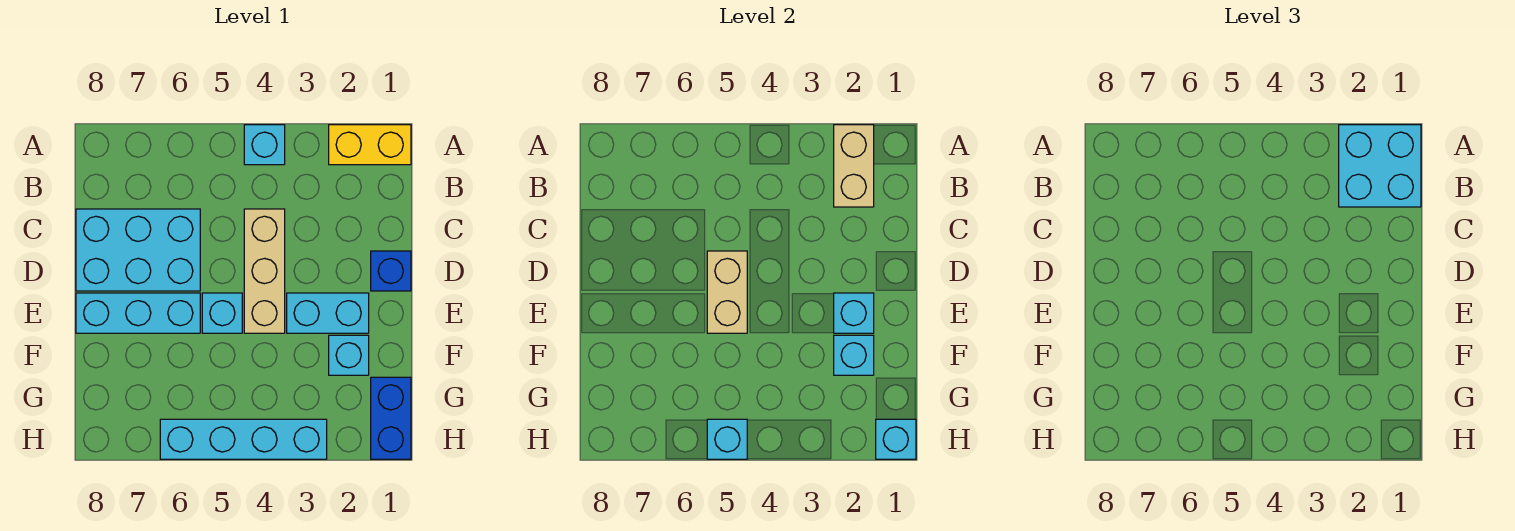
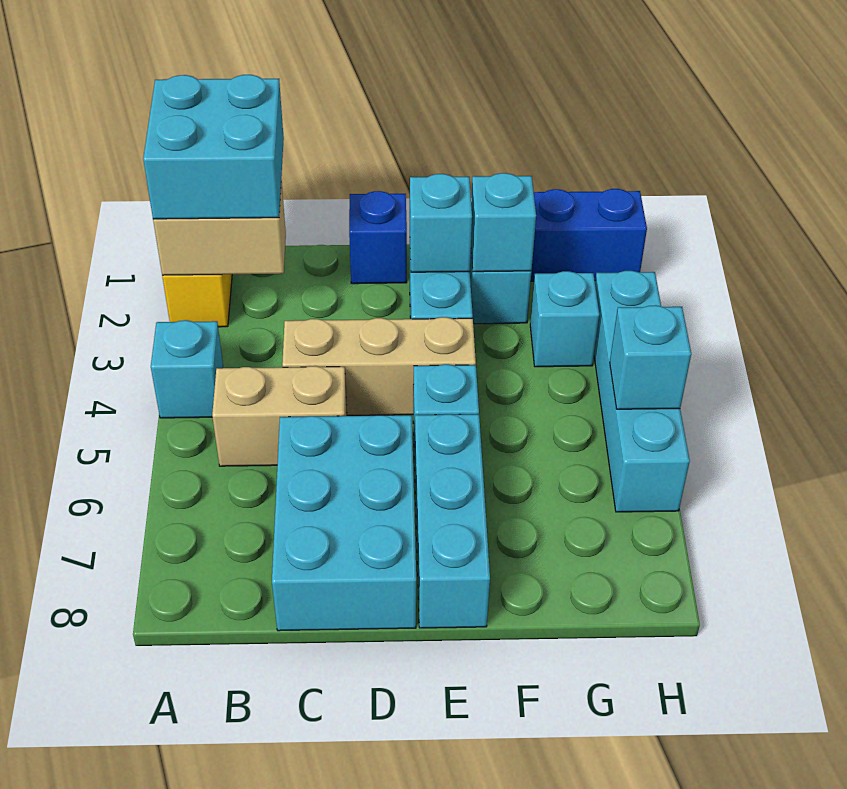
tan brick D5:E5 level 2 -> tan brick B5:C5 level 1
cyan brick H1 level 2 -> cyan brick G3 level 1

